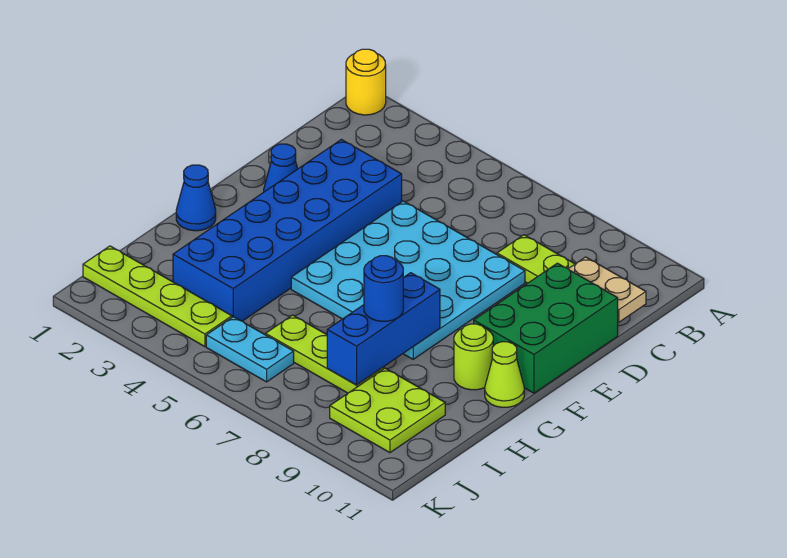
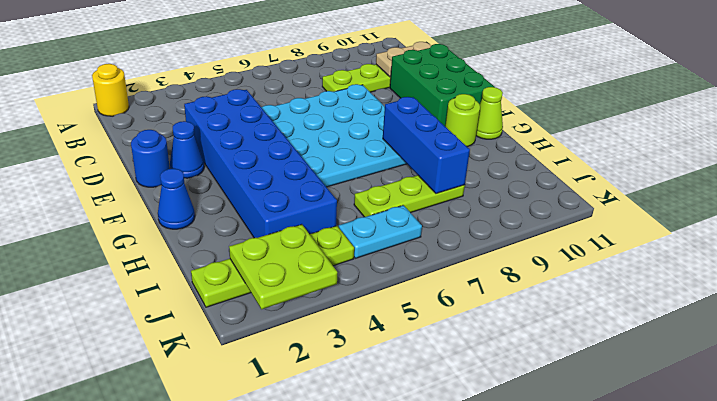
blue round brick H8 level 3 -> blue round brick E1 level 1
lime plate I9:J10 level 1 -> lime plate J2:K3 level 2

